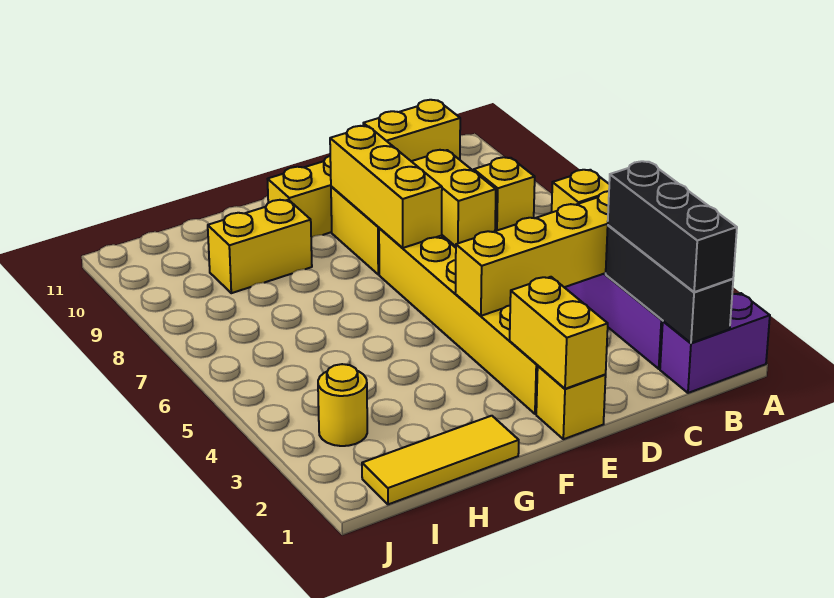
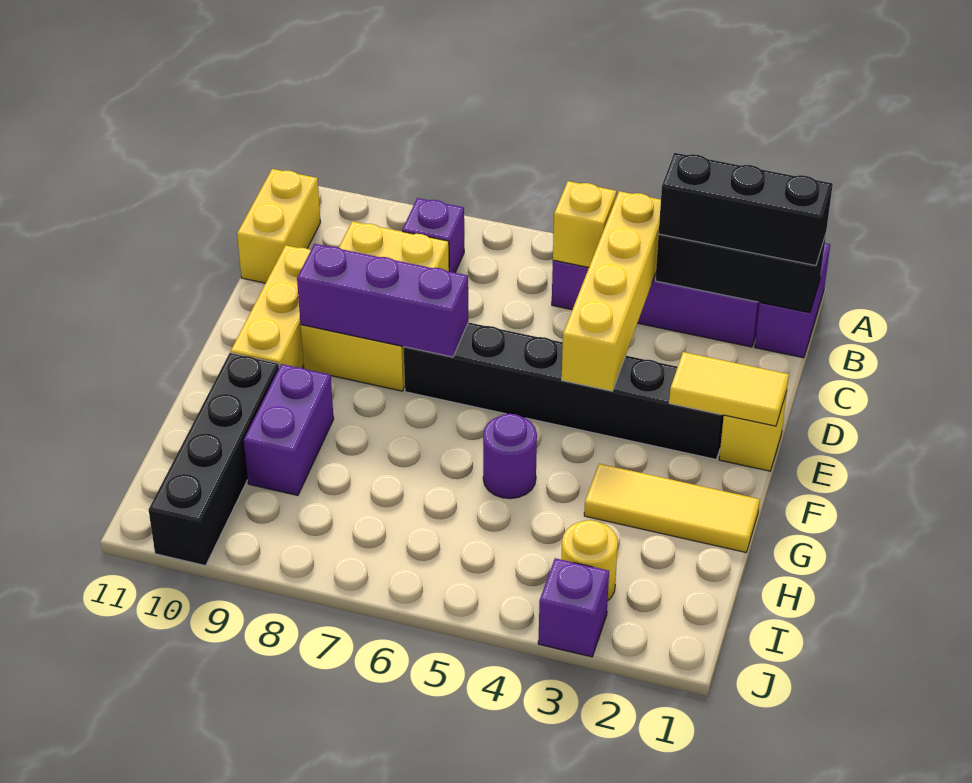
yellow brick B8 level 1 -> purple brick B8 level 1
yellow brick E1:E2 level 2 -> yellow tile E1:E2 level 2
yellow brick E2:E7 level 1 -> black brick E2:E7 level 1
yellow brick E7:E9 level 2 -> purple brick E7:E9 level 2
yellow tile G1:I1 level 1 -> yellow tile G1:G3 level 1
none -> purple round brick G5 level 1
yellow brick G9:H9 level 1 -> purple brick G9:H9 level 1
none -> black brick G10:J10 level 1
none -> purple brick J3 level 1

